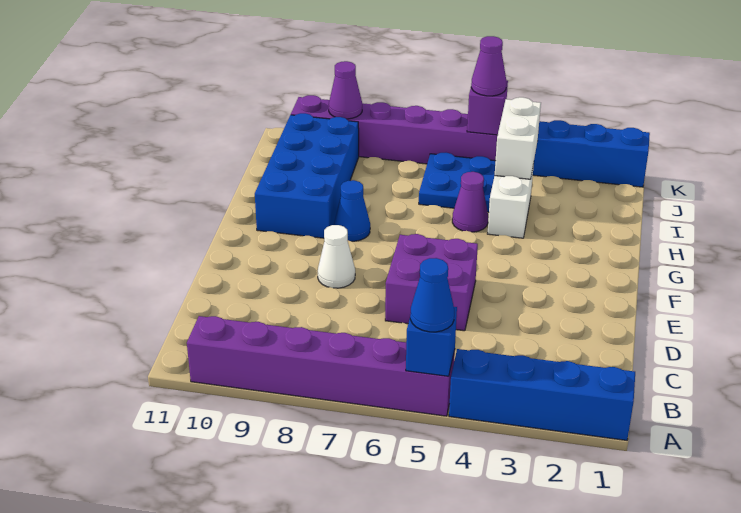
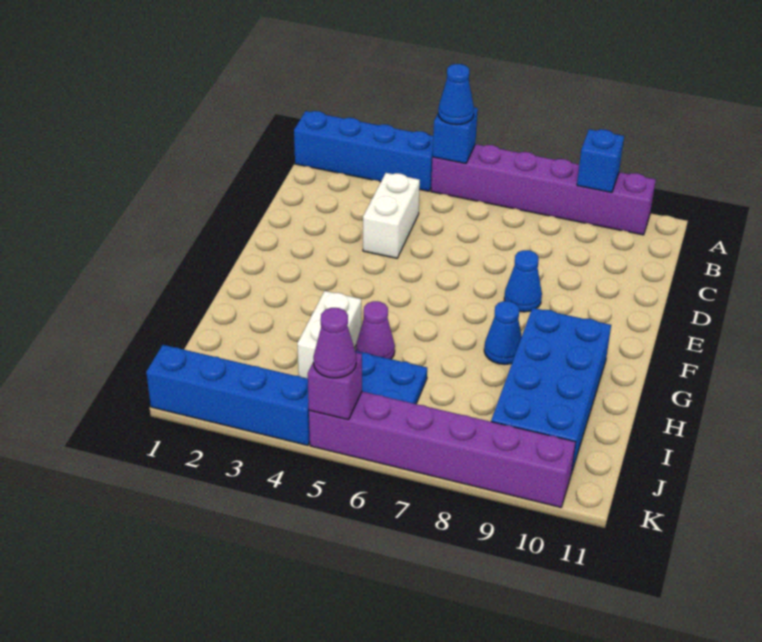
none -> blue brick A9 level 2
purple brick D5:E6 level 1 -> none
white cone E8 level 1 -> blue cone E8 level 1
white brick I4:J4 level 2 -> white brick C4:D4 level 1
purple cone K9 level 2 -> none

